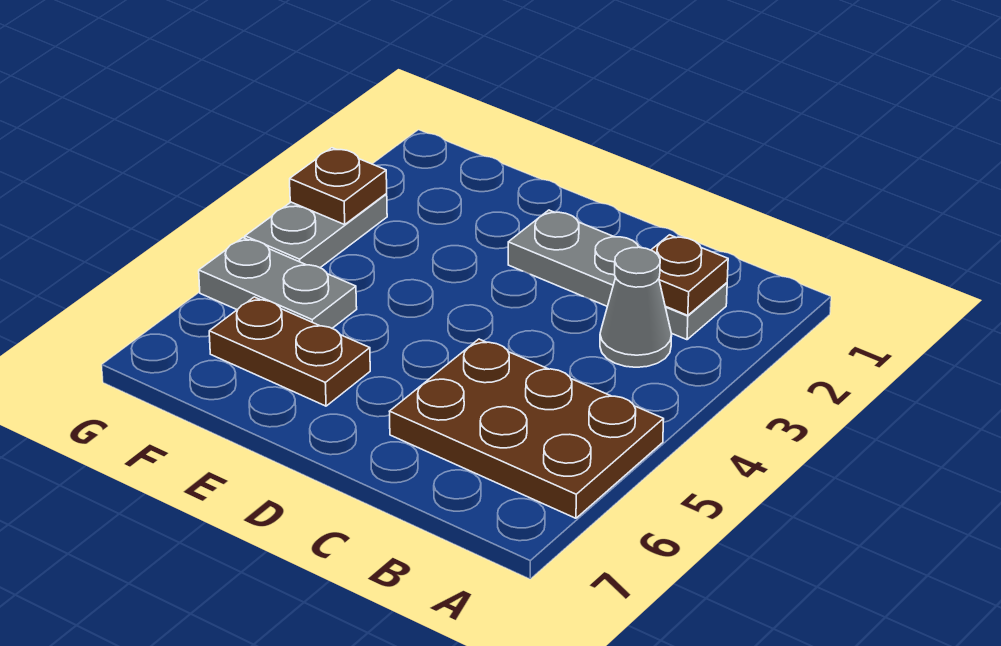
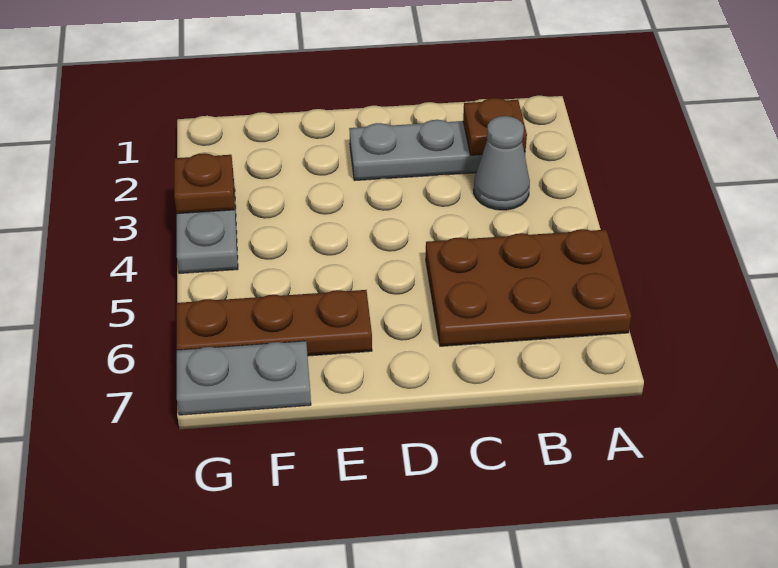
brown plate E6:F6 level 1 -> brown plate E6:G6 level 1
grey plate F5:G5 level 1 -> grey plate F7:G7 level 1

